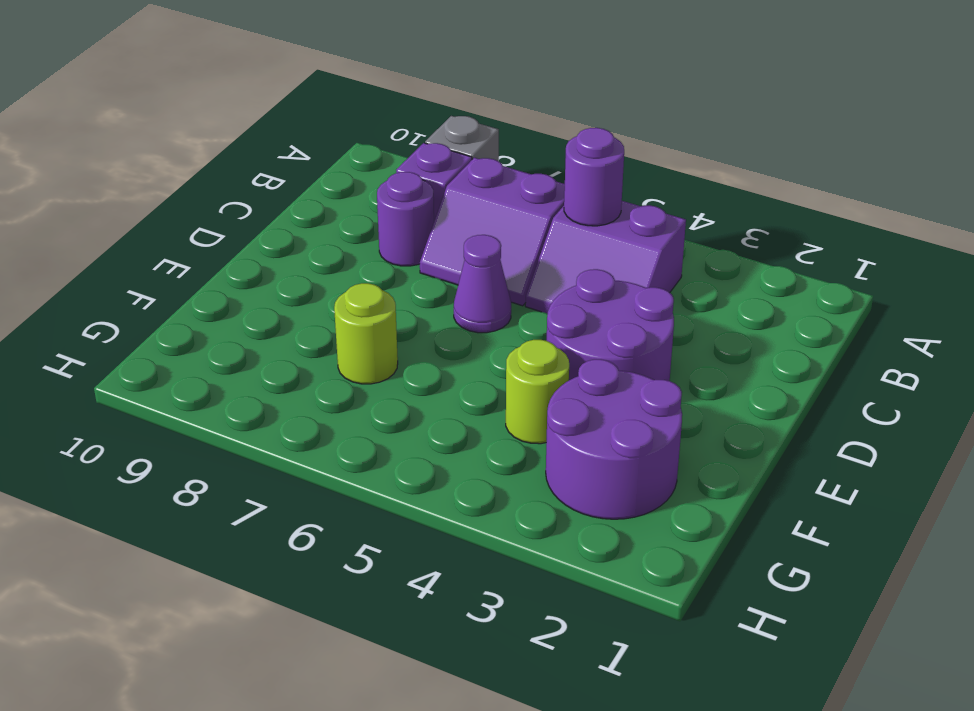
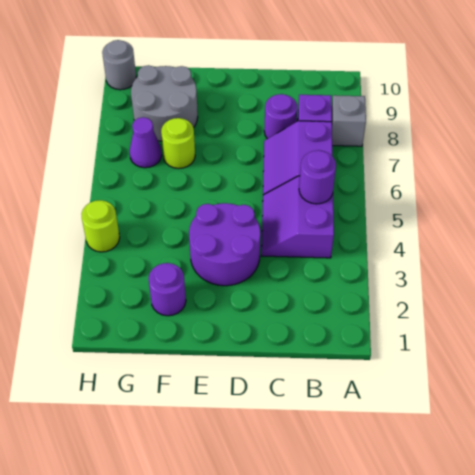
purple cone D6 level 1 -> purple cone G7 level 1
purple round brick F2:G3 level 1 -> purple round brick F2 level 1
lime round brick F4 level 1 -> lime round brick H4 level 1
none -> grey round brick F8:G9 level 1
none -> grey round brick H10 level 1

